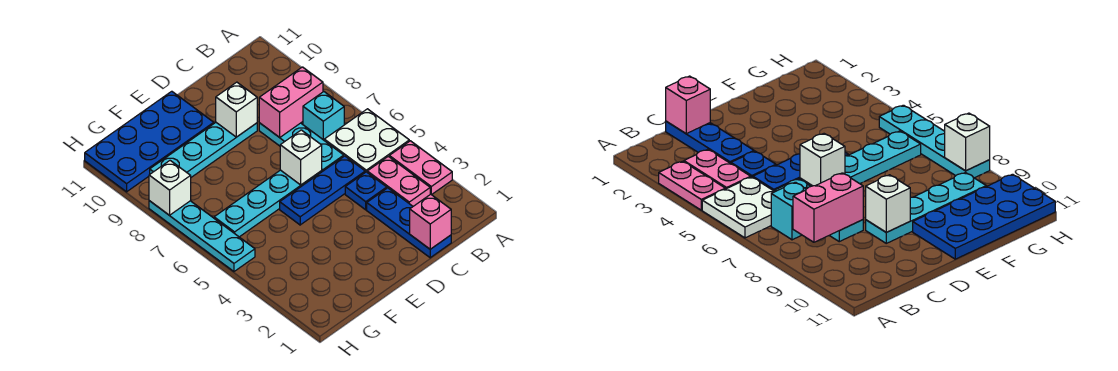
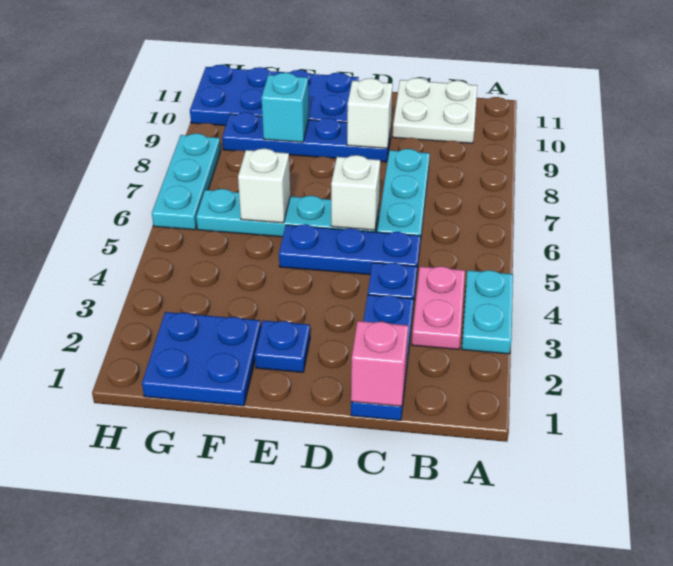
pink plate A3:A4 level 1 -> cyan plate A3:A4 level 1
white plate A5:B6 level 1 -> white plate B10:C11 level 1
cyan brick B7 level 1 -> cyan brick F9 level 2
pink brick B8:C8 level 2 -> none
cyan plate D9:G9 level 1 -> blue plate D9:G9 level 1
none -> blue plate E2 level 1
none -> blue plate F1:G2 level 1
cyan plate H5:H8 level 1 -> cyan plate H6:H8 level 1
white brick H8 level 2 -> white brick F6 level 2

